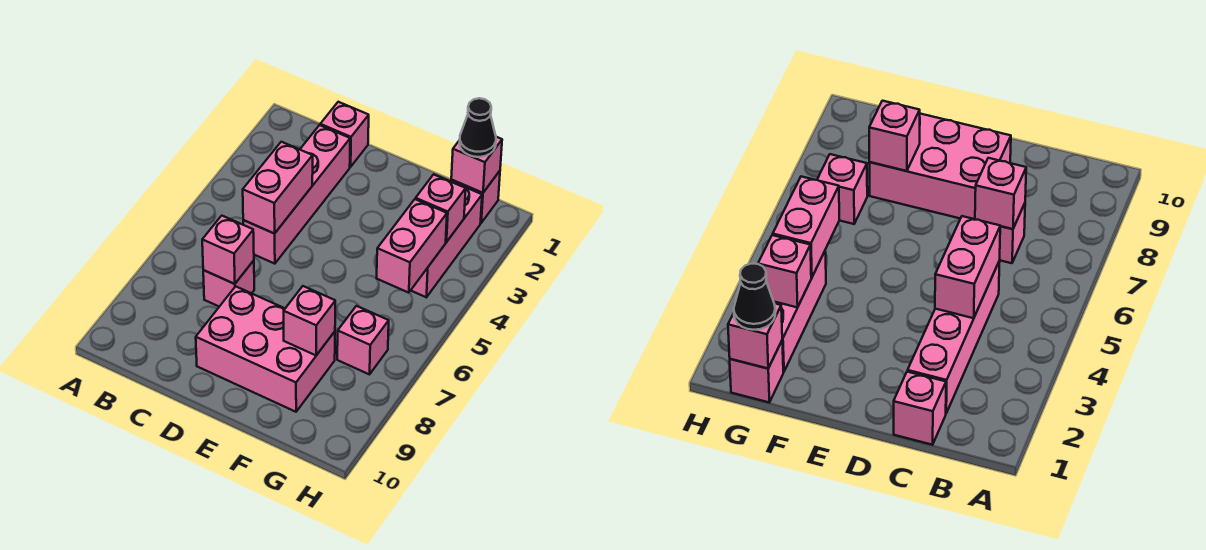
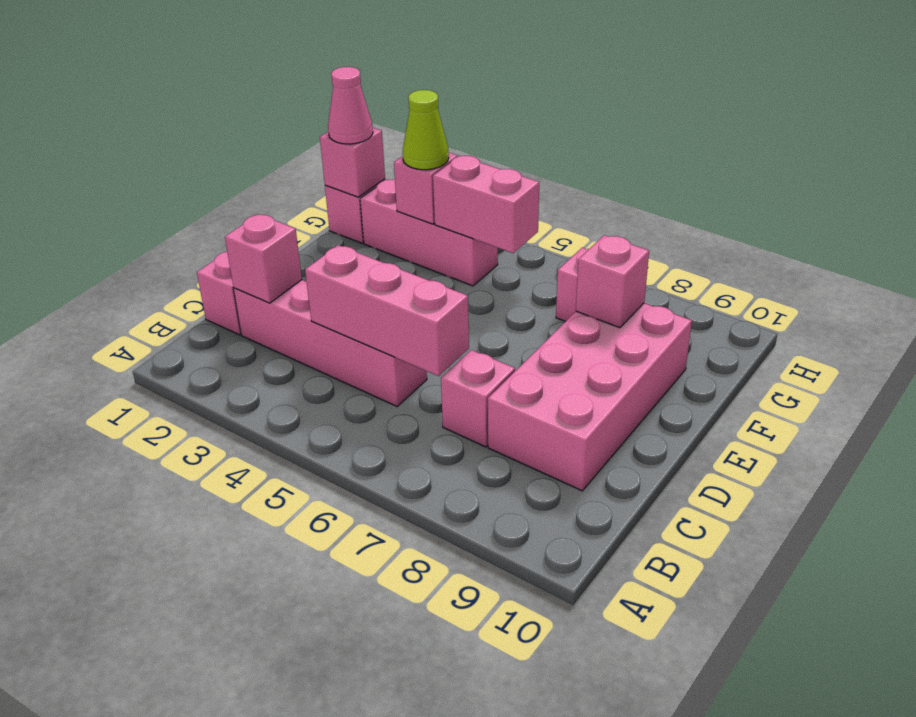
pink brick C4:C5 level 2 -> pink brick C4:C6 level 2
pink brick C7 level 2 -> pink brick C2 level 2
pink brick D8:F9 level 1 -> pink brick C8:F9 level 1
black cone G1 level 3 -> pink cone G1 level 3
none -> lime cone G3 level 3

